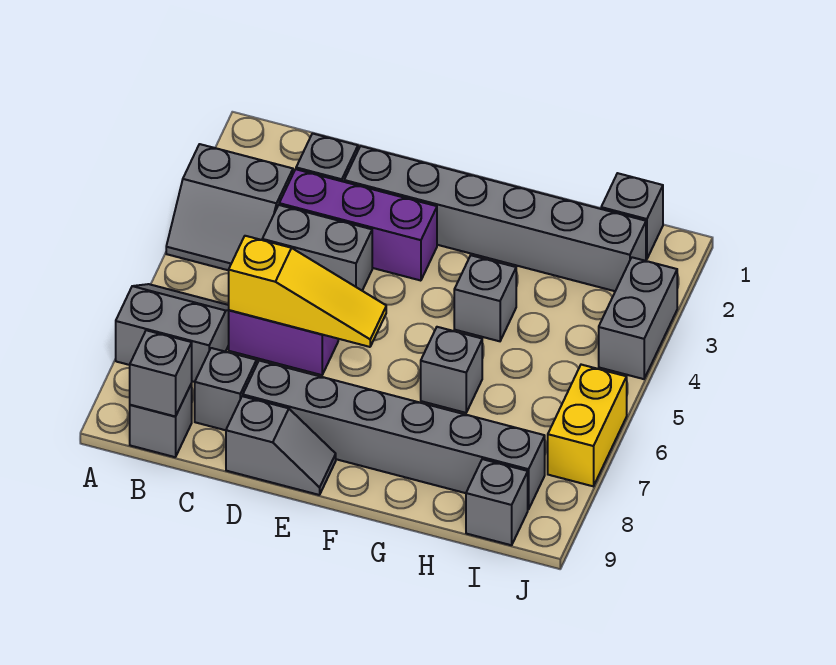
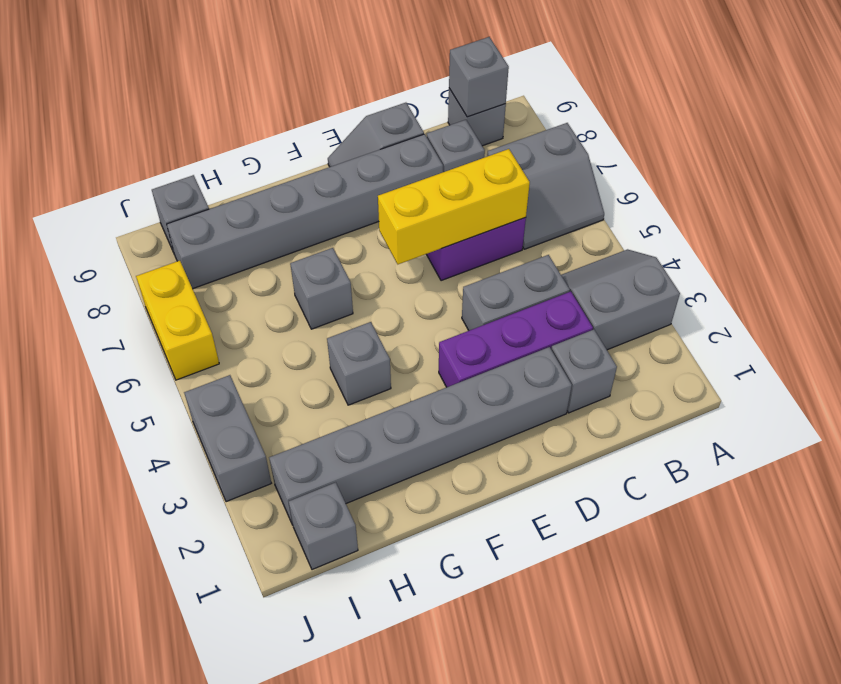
yellow slope C6:E6 level 2 top C -> yellow brick C6:E6 level 2

